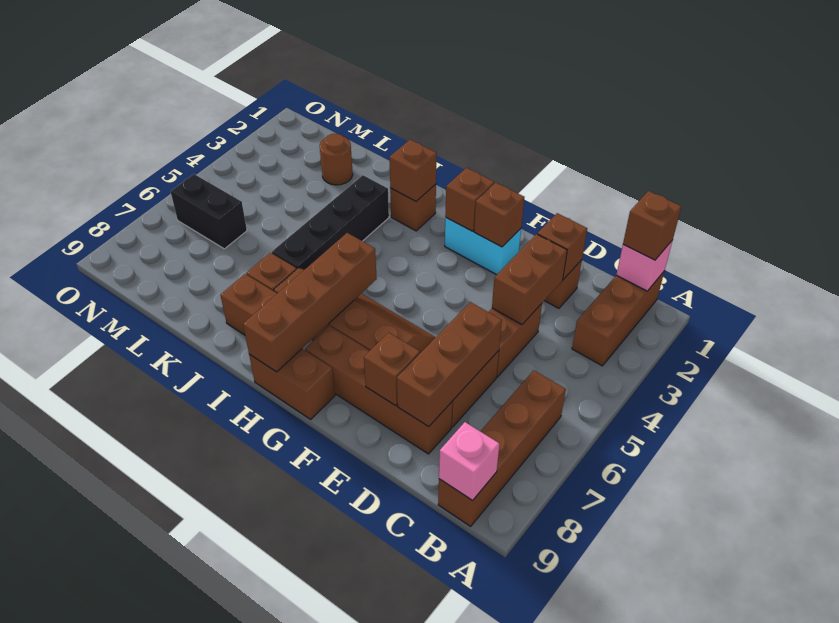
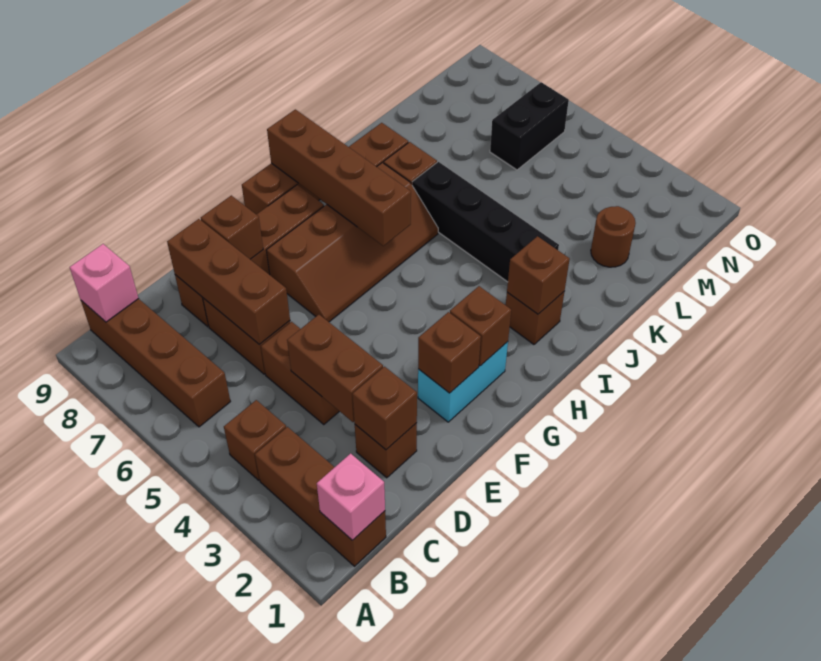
brown brick B1 level 3 -> brown brick B4 level 1

